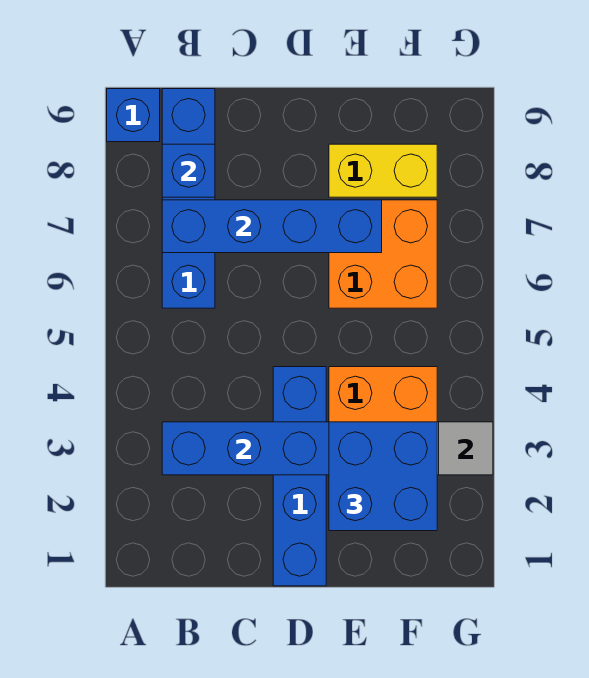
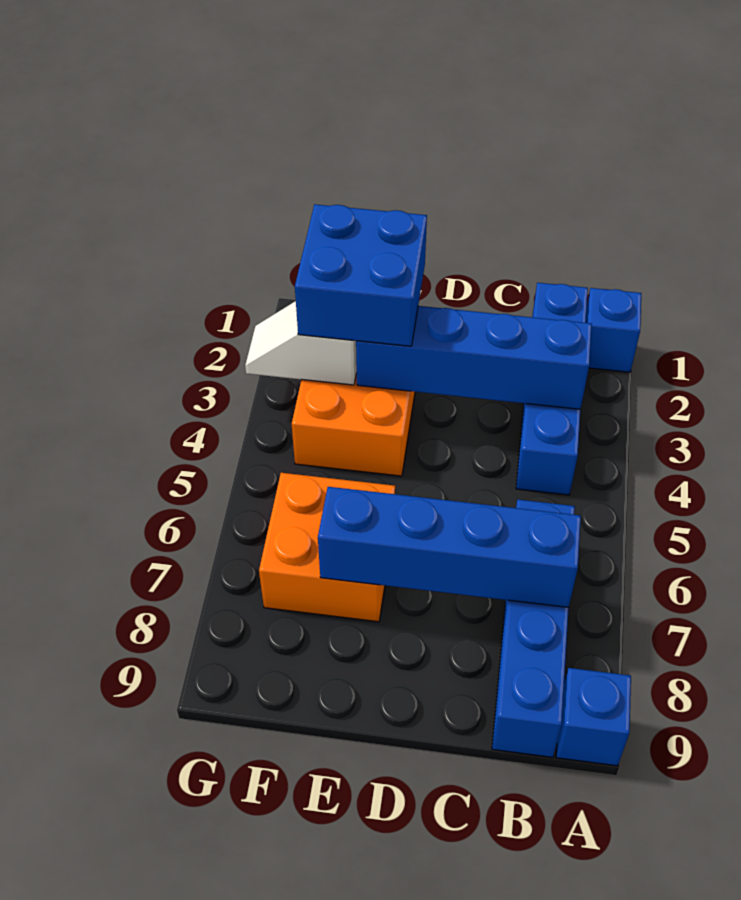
blue brick B8 level 2 -> blue brick A1 level 1
blue brick D1:D4 level 1 -> blue brick B1:B4 level 1
yellow brick E8:F8 level 1 -> none

